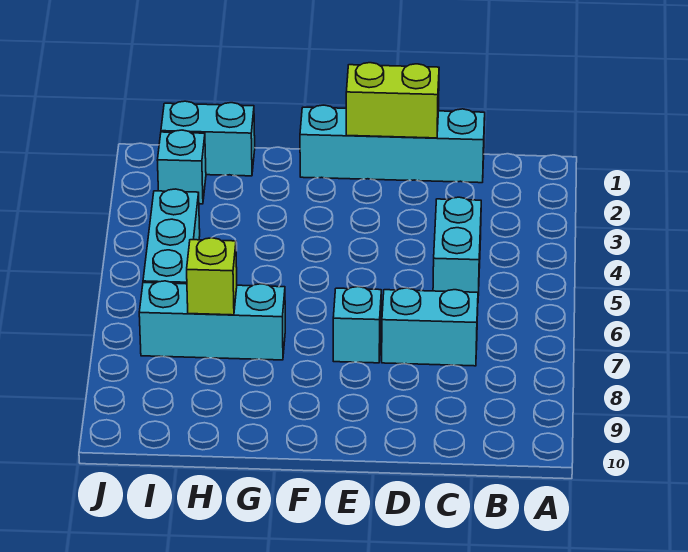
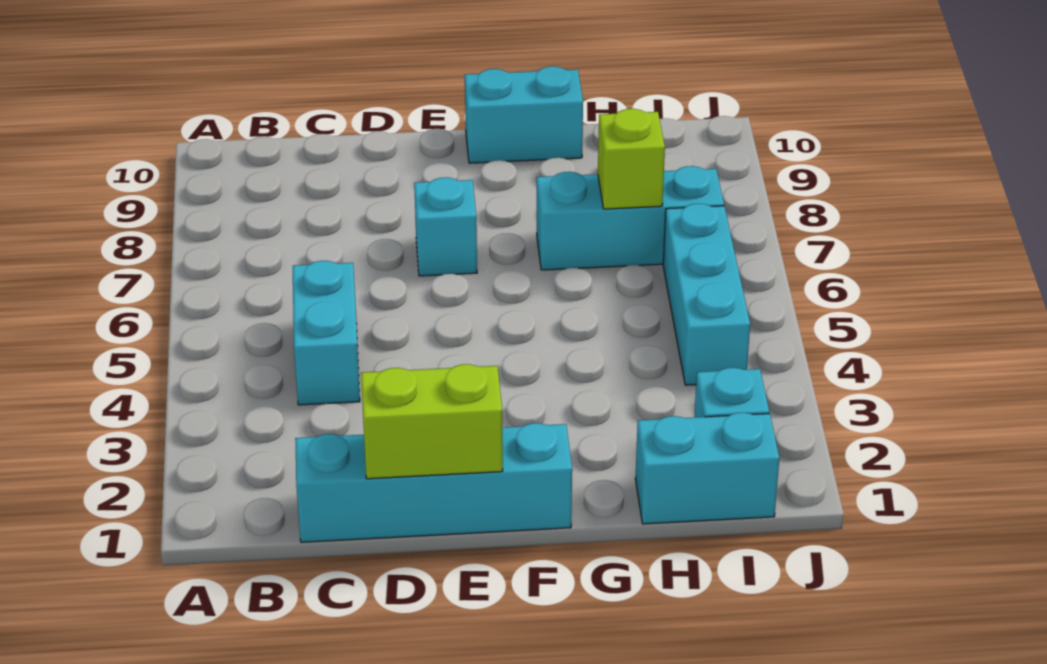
cyan brick C7:D7 level 1 -> cyan brick F10:G10 level 1

